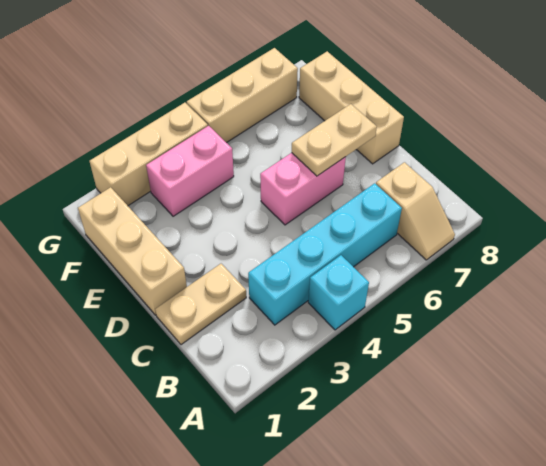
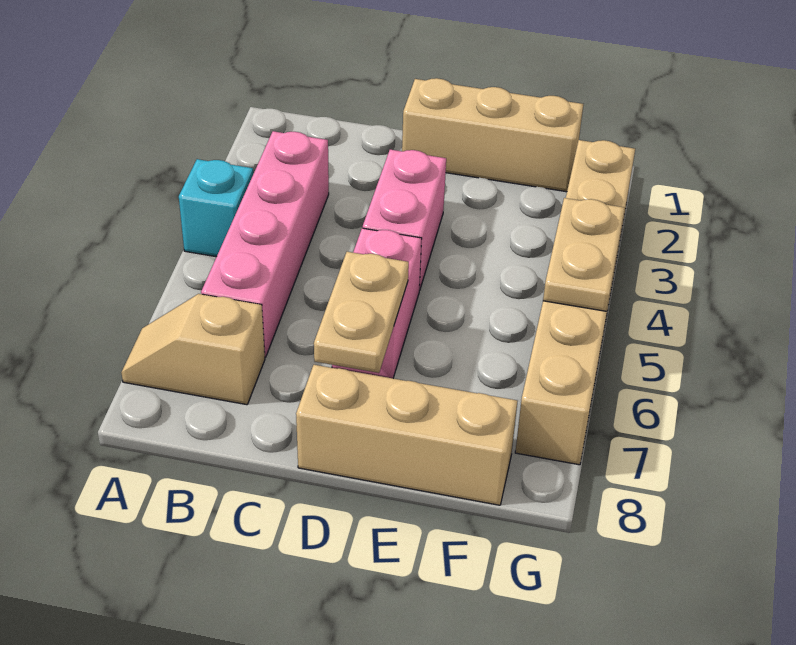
cyan brick B3:B6 level 1 -> pink brick B3:B6 level 1
tan plate C1:C2 level 1 -> tan plate G4:G5 level 2
pink brick F3:F4 level 1 -> pink brick D3:D4 level 1

